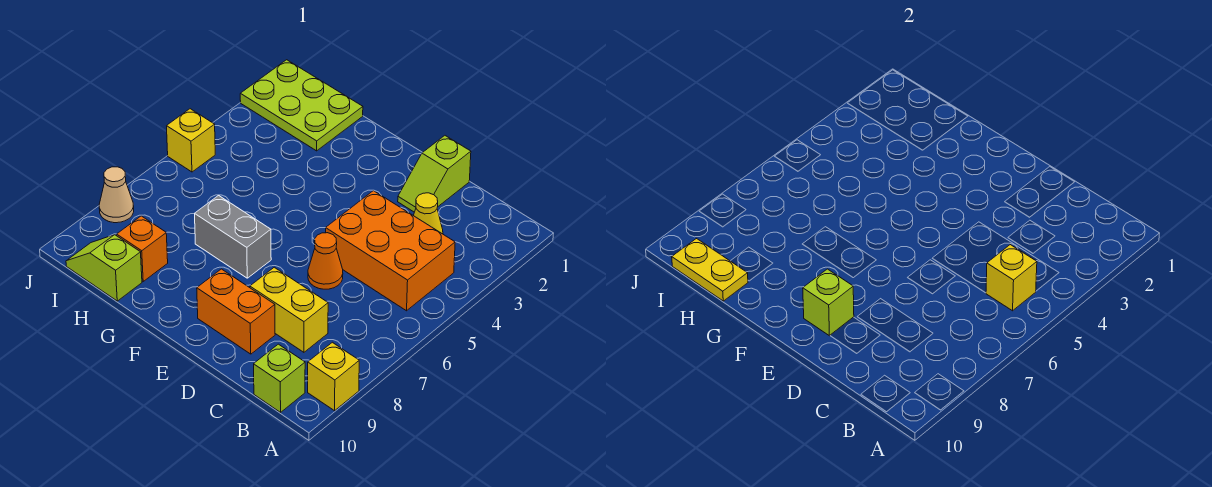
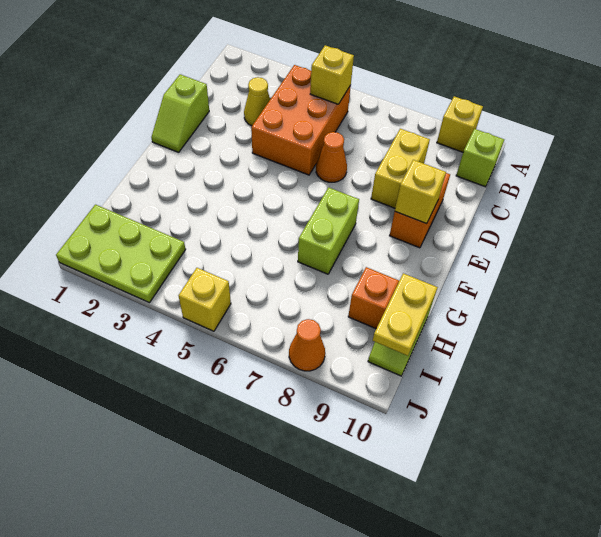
lime slope D1:D2 level 1 top 1 -> lime slope D1:E1 level 1 top D
lime brick E9 level 2 -> yellow brick E9 level 2
grey brick F7:G7 level 1 -> lime brick F7:G7 level 1
lime plate H1:J2 level 1 -> lime plate I1:J3 level 1
tan cone J8 level 1 -> orange cone J8 level 1

